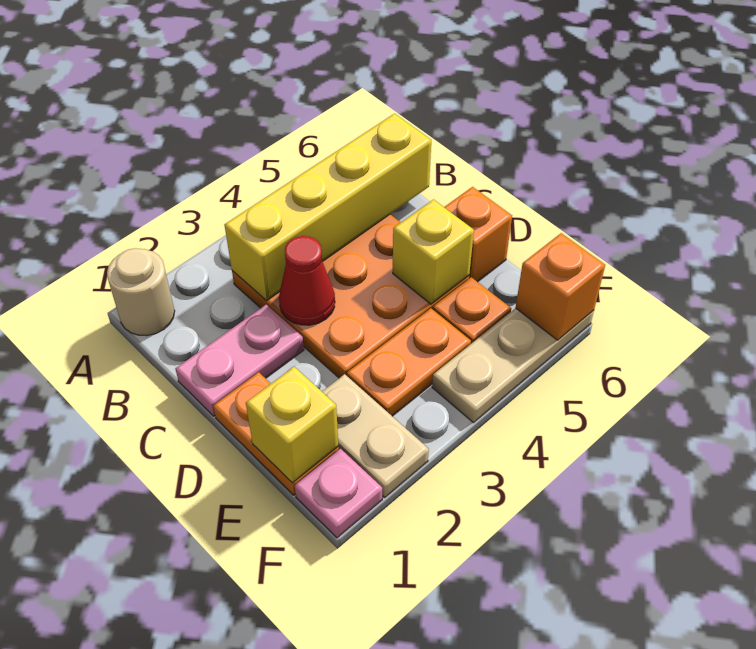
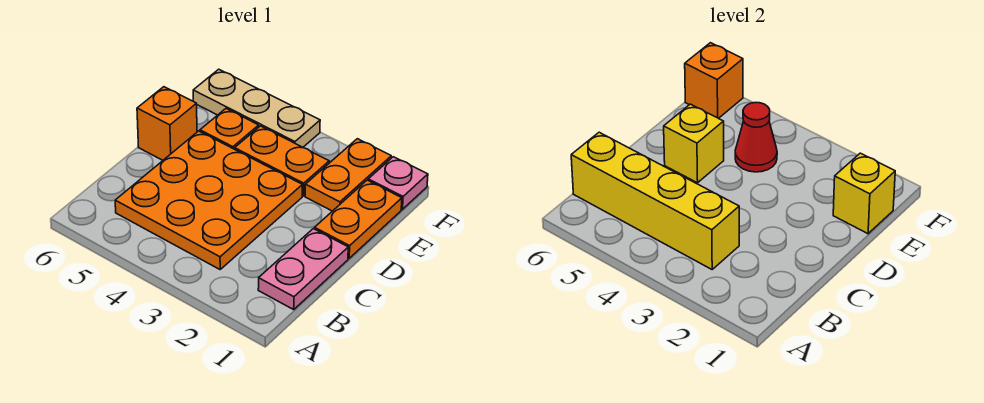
tan round brick A1 level 1 -> none
pink plate C1:C2 level 1 -> pink plate B1:C1 level 1
red cone C3 level 2 -> red cone E4 level 2
tan plate E2:F2 level 1 -> orange plate E2:F2 level 1

